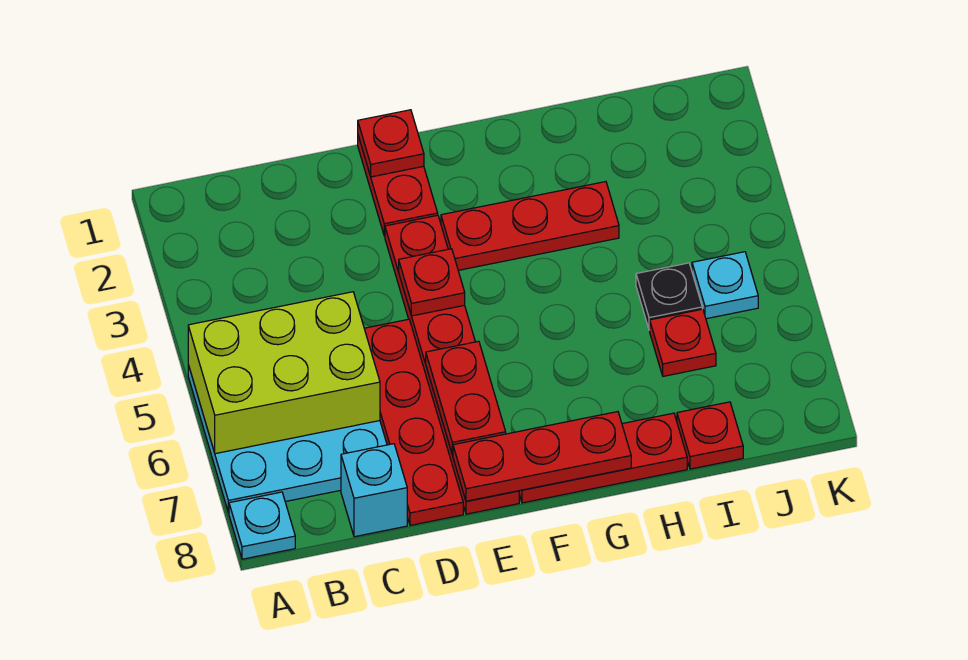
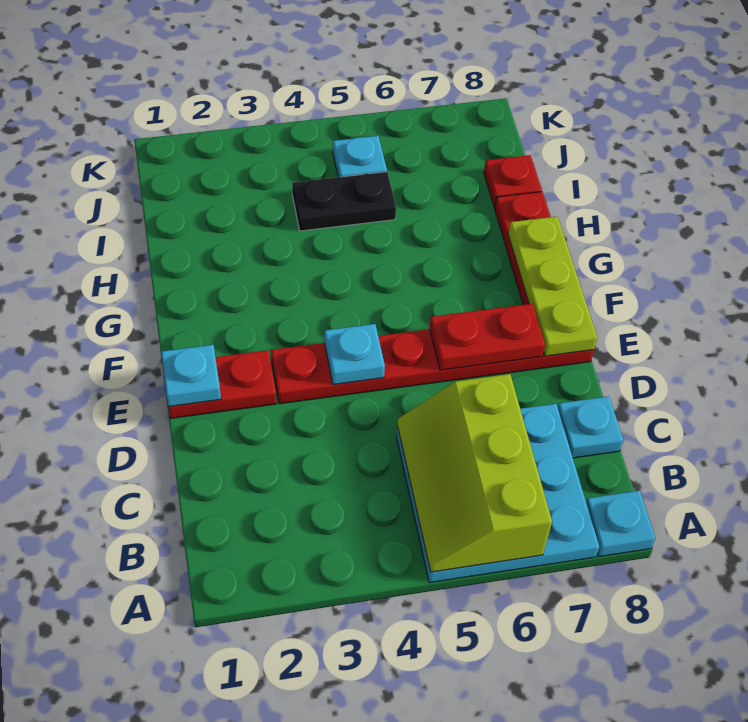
lime brick A5:C6 level 2 -> lime slope A5:C6 level 2 top 6
cyan brick C8 level 1 -> cyan plate C8 level 1
red plate D5:D8 level 1 -> none
red plate E1 level 2 -> cyan plate E1 level 2
red plate E4 level 2 -> cyan plate E4 level 2
red plate E8:G8 level 2 -> lime plate E8:G8 level 2
red plate F3:H3 level 1 -> none
black plate I5 level 1 -> black plate I4:I5 level 1
red plate I6 level 1 -> none

